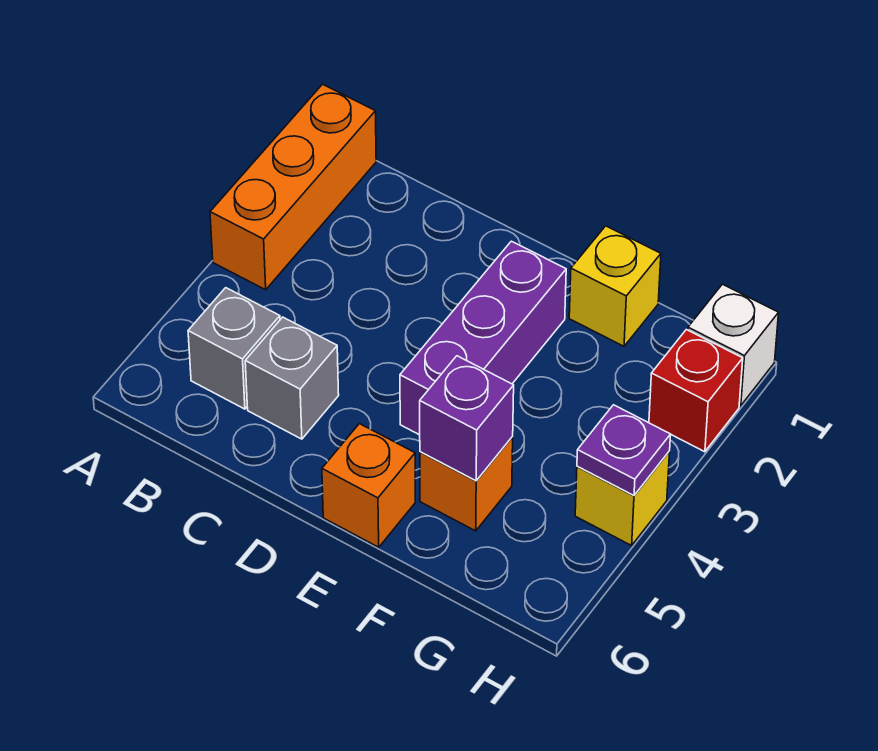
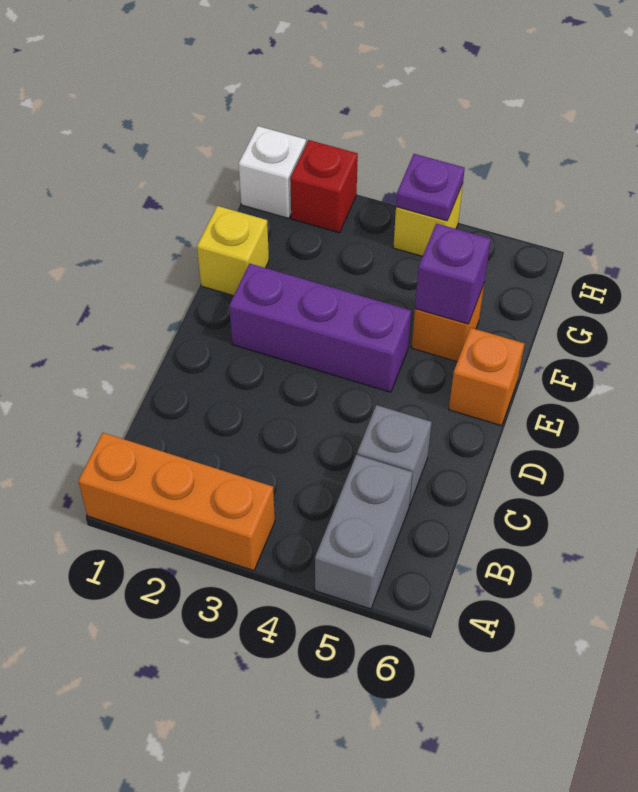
grey brick B5 level 1 -> grey brick A5:B5 level 1

